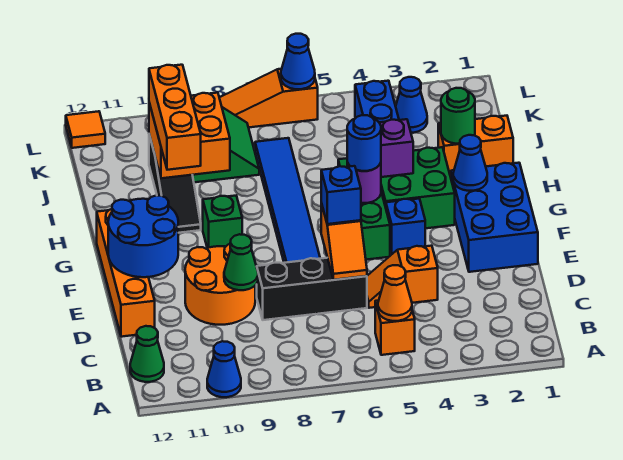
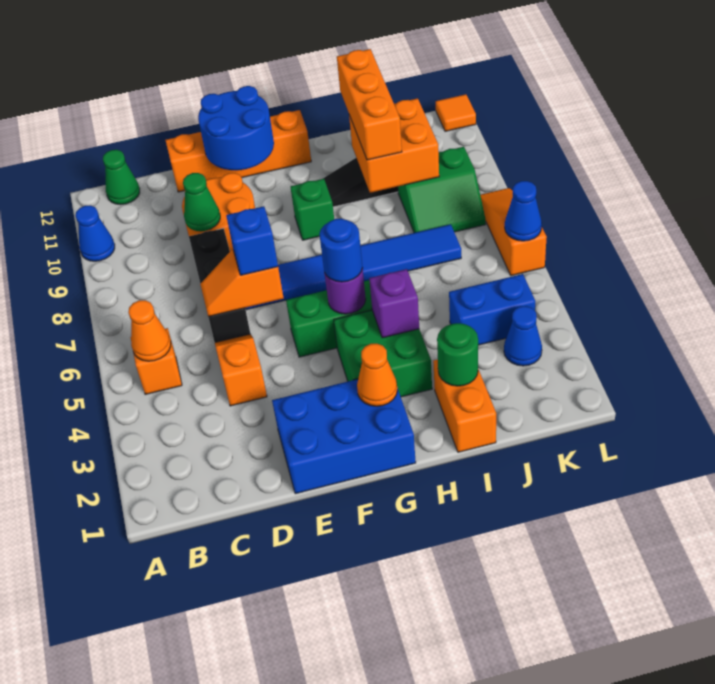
blue brick F4 level 1 -> none
blue cone G2 level 2 -> orange cone G2 level 2
orange brick H10:J10 level 3 -> orange brick I9:I11 level 3

